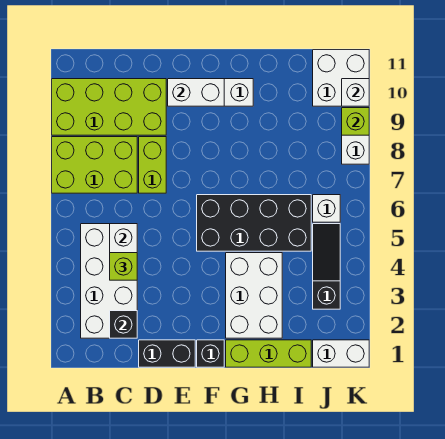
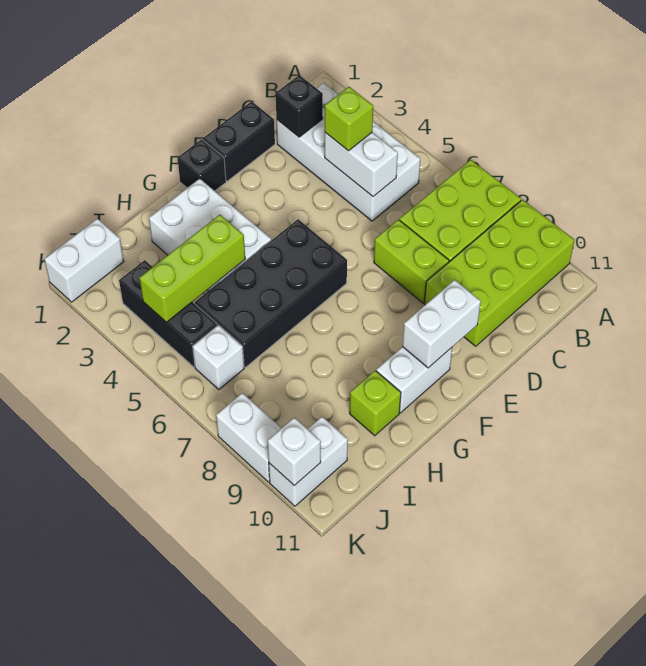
lime brick G1:I1 level 1 -> lime brick H4:J4 level 2
black slope J3:J5 level 1 top 3 -> black brick J3:J5 level 1
white brick J10:K11 level 1 -> white brick J10:K10 level 1
lime brick K9 level 2 -> lime brick H10 level 1

